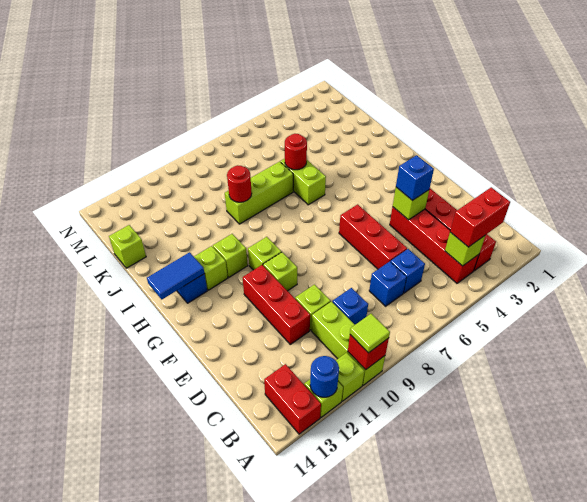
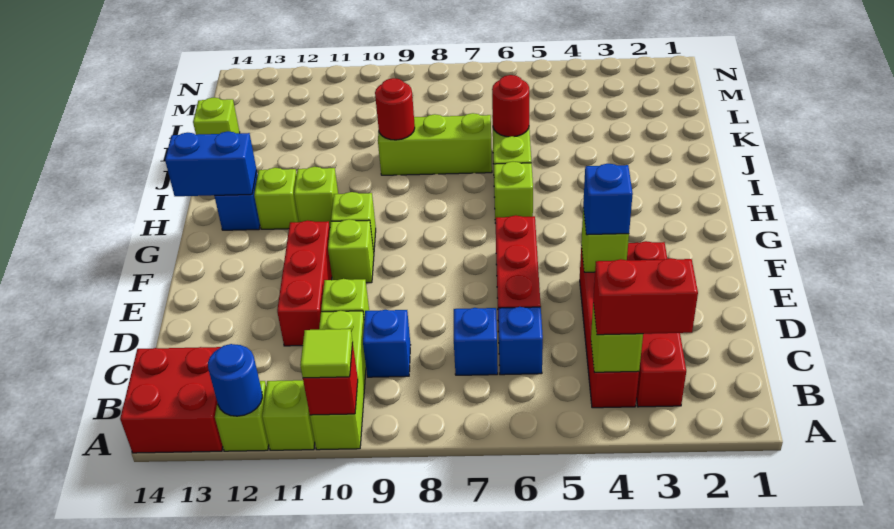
red brick A13:B13 level 1 -> red brick A13:B14 level 1
none -> lime brick H6 level 1
blue tile H13:H14 level 2 -> blue brick H13:H14 level 2

